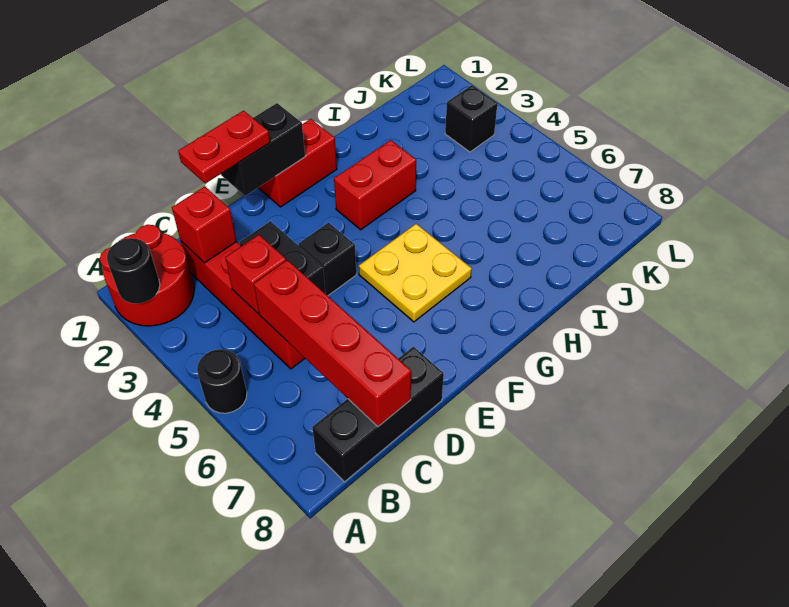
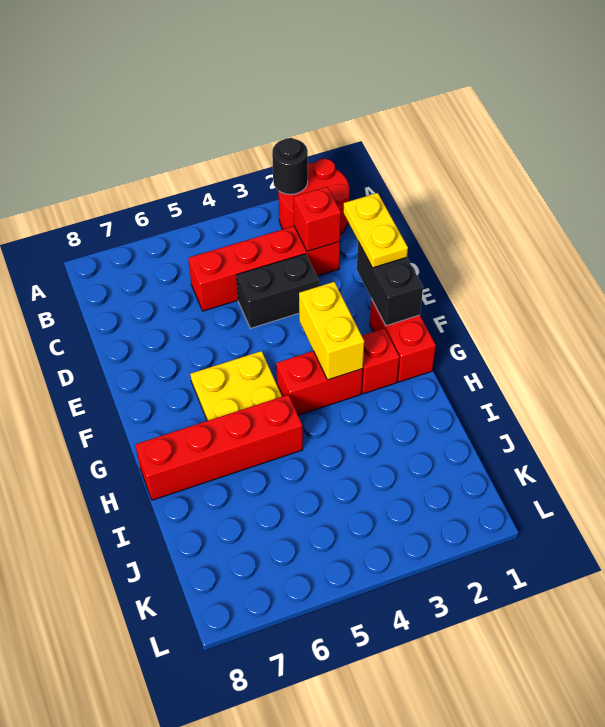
black round brick A5 level 1 -> none
black brick B8:D8 level 1 -> none
red brick C4 level 2 -> red brick G2 level 1
red brick C5:C8 level 2 -> red brick H5:H8 level 1
red plate D1:E1 level 3 -> yellow plate D1:E1 level 3
black brick E4 level 1 -> none
none -> yellow brick F3:G3 level 2
red brick G3:H3 level 1 -> red brick G3:G4 level 1
black brick K3 level 1 -> none

